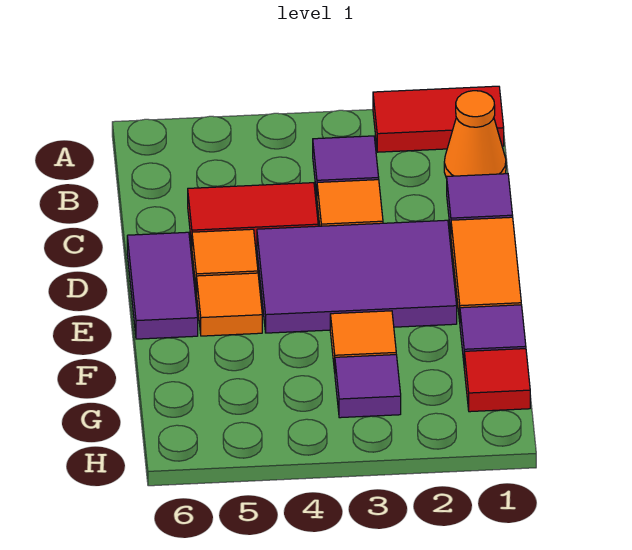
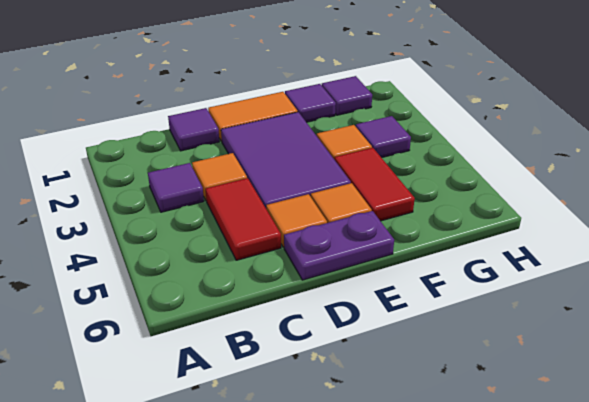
red tile A1:A2 level 1 -> red tile F4:F5 level 1
orange cone B1 level 1 -> none
purple tile D6:E6 level 1 -> purple plate D6:E6 level 1
red tile G1 level 1 -> purple tile G1 level 1

